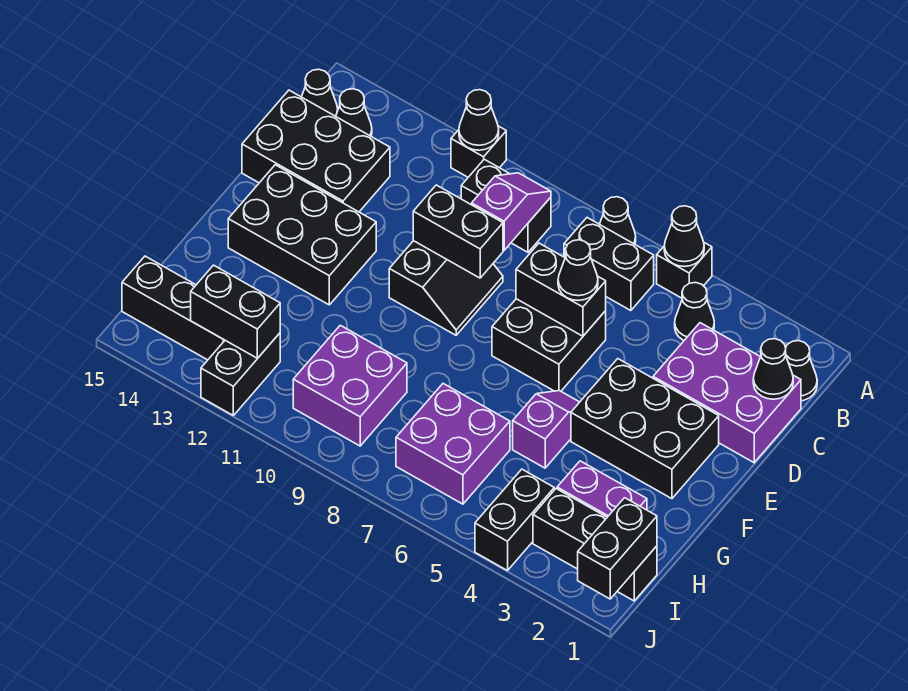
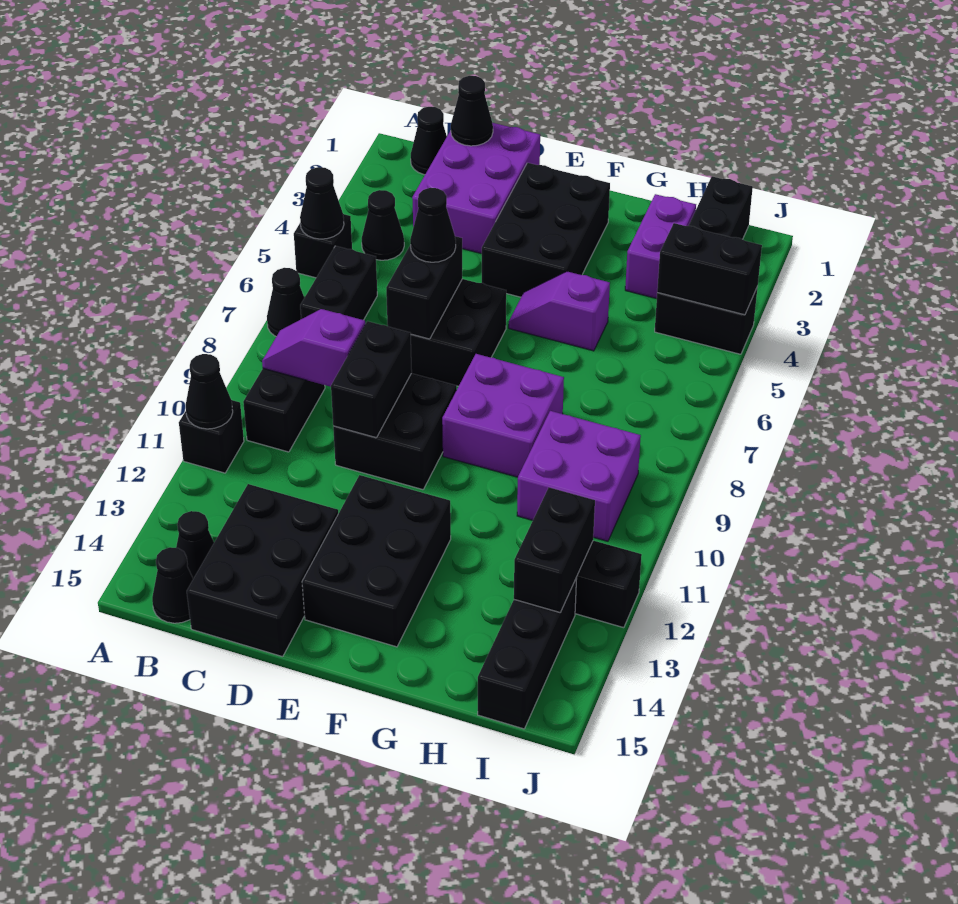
black slope D9:E10 level 1 top 10 -> black brick D9:E10 level 1
purple brick H6:I7 level 1 -> purple brick F8:G9 level 1
black brick I1:J1 level 2 -> black brick I4:J4 level 2

